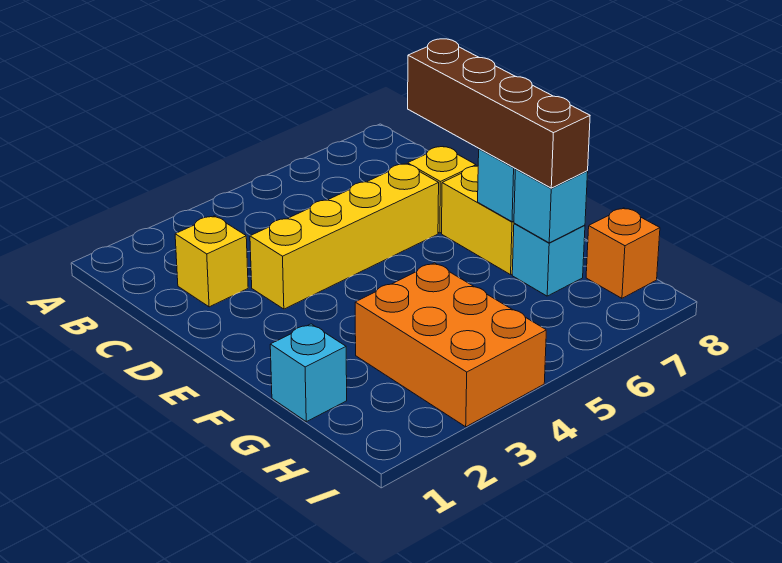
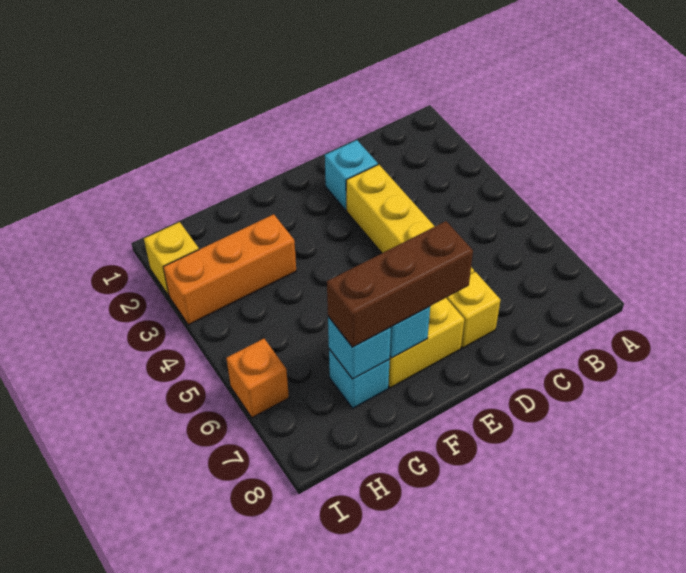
yellow brick C2 level 1 -> yellow brick I2 level 1
brown brick D7:G7 level 3 -> brown brick E7:G7 level 3
cyan brick G1 level 1 -> cyan brick D2 level 1
orange brick G3:I4 level 1 -> orange brick G3:I3 level 1
orange brick H8 level 1 -> orange brick I6 level 1

